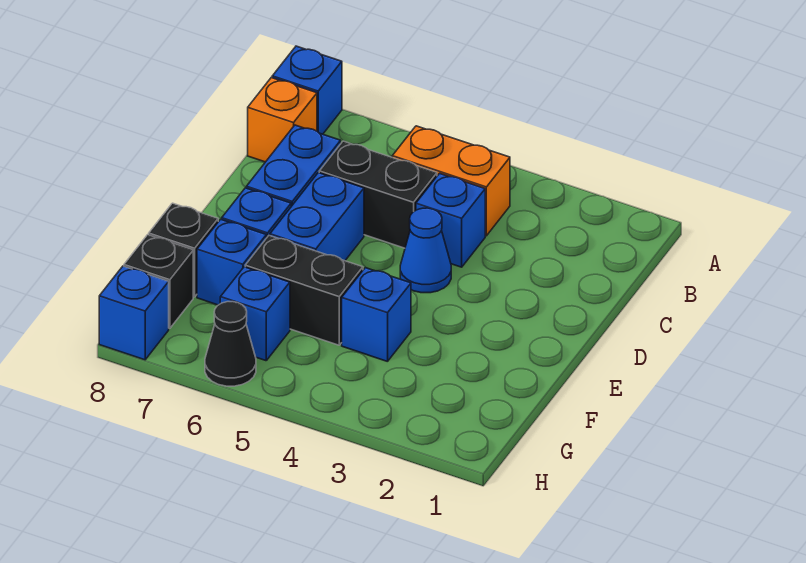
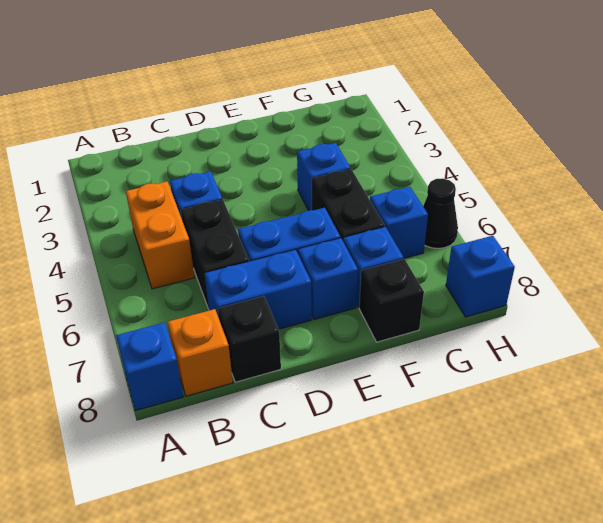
blue cone D4 level 1 -> none
black brick G8 level 1 -> black brick C8 level 1

